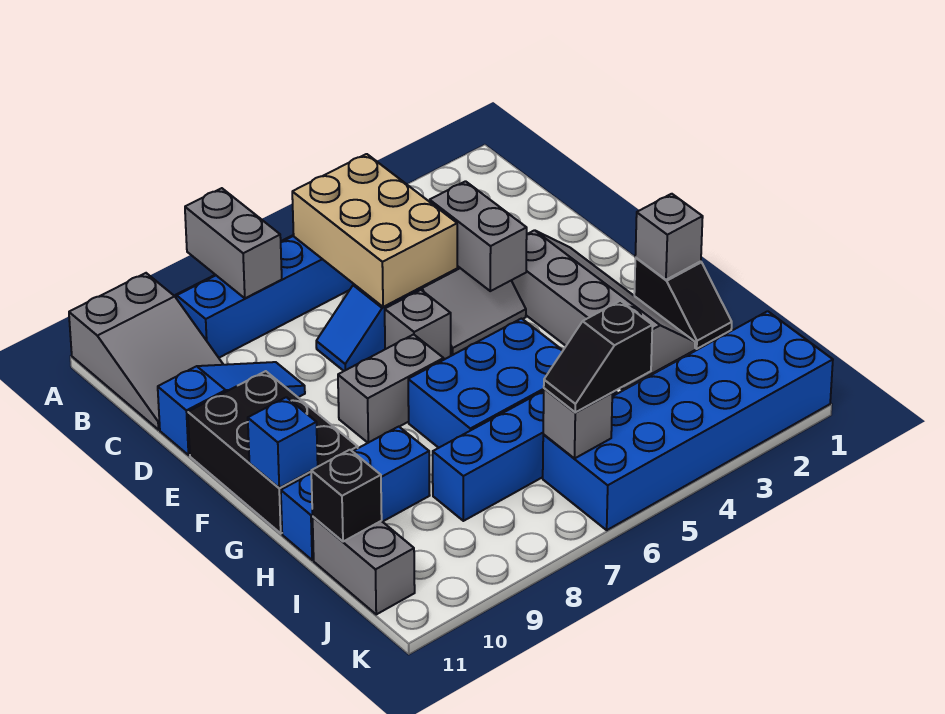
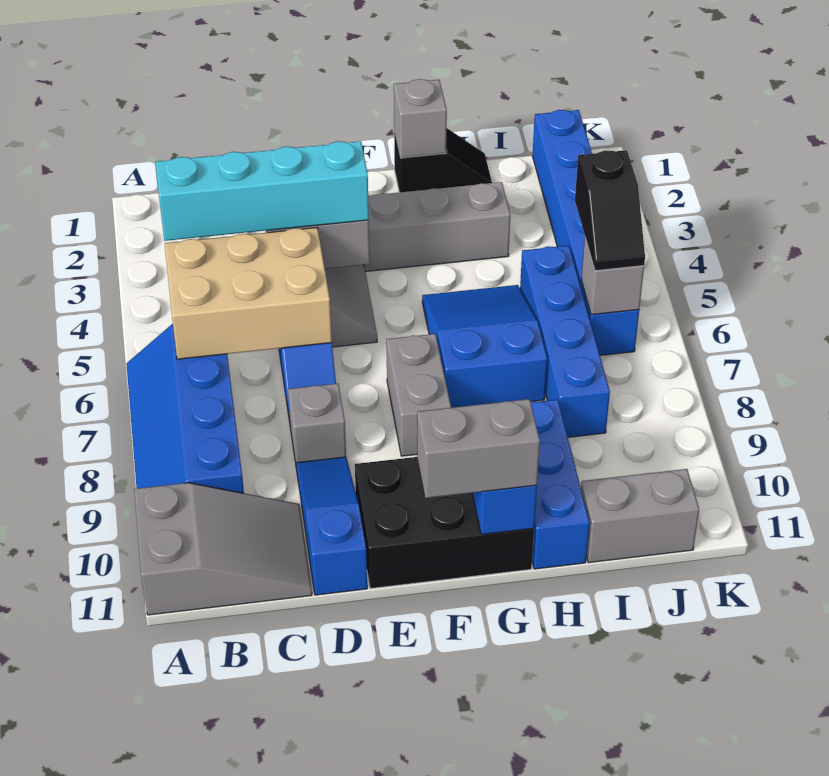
grey brick A8:B8 level 2 -> grey brick F11:G11 level 3
none -> cyan brick B4:E4 level 3
grey brick E6 level 1 -> grey brick D8 level 1
blue brick G5:H7 level 1 -> blue slope G5:H7 level 1 top 7
black brick I11 level 2 -> none
blue brick J1:K6 level 1 -> blue brick J1:J6 level 1

